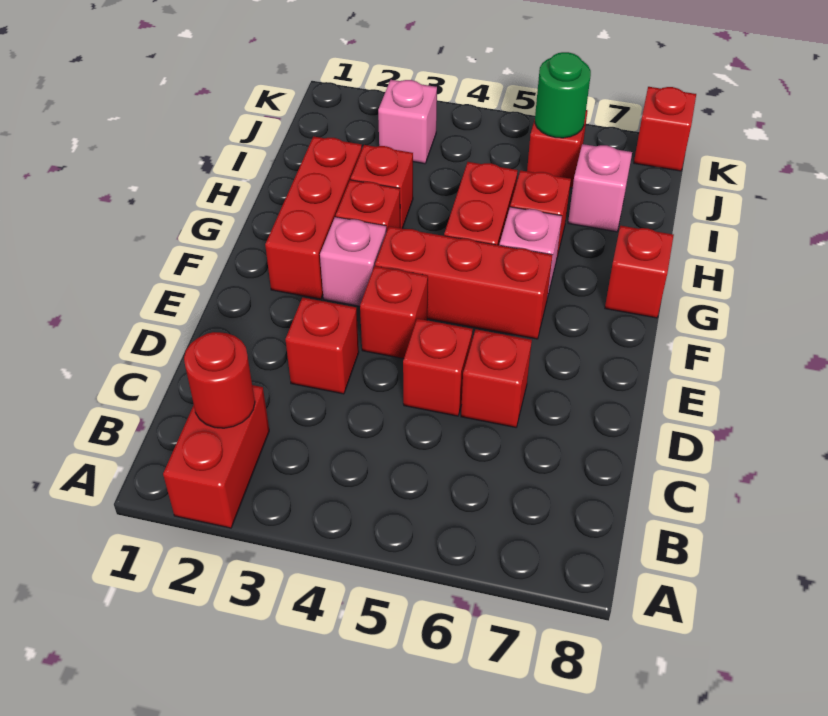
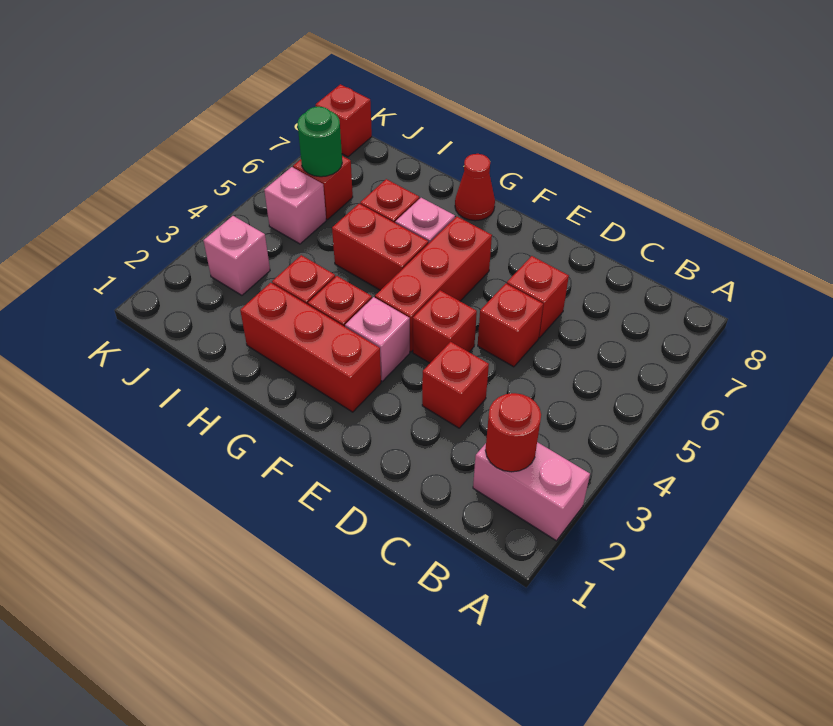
red brick A2:B2 level 1 -> pink brick A2:B2 level 1
red brick G8 level 1 -> red cone G8 level 1
pink brick I7 level 1 -> pink brick J5 level 1

